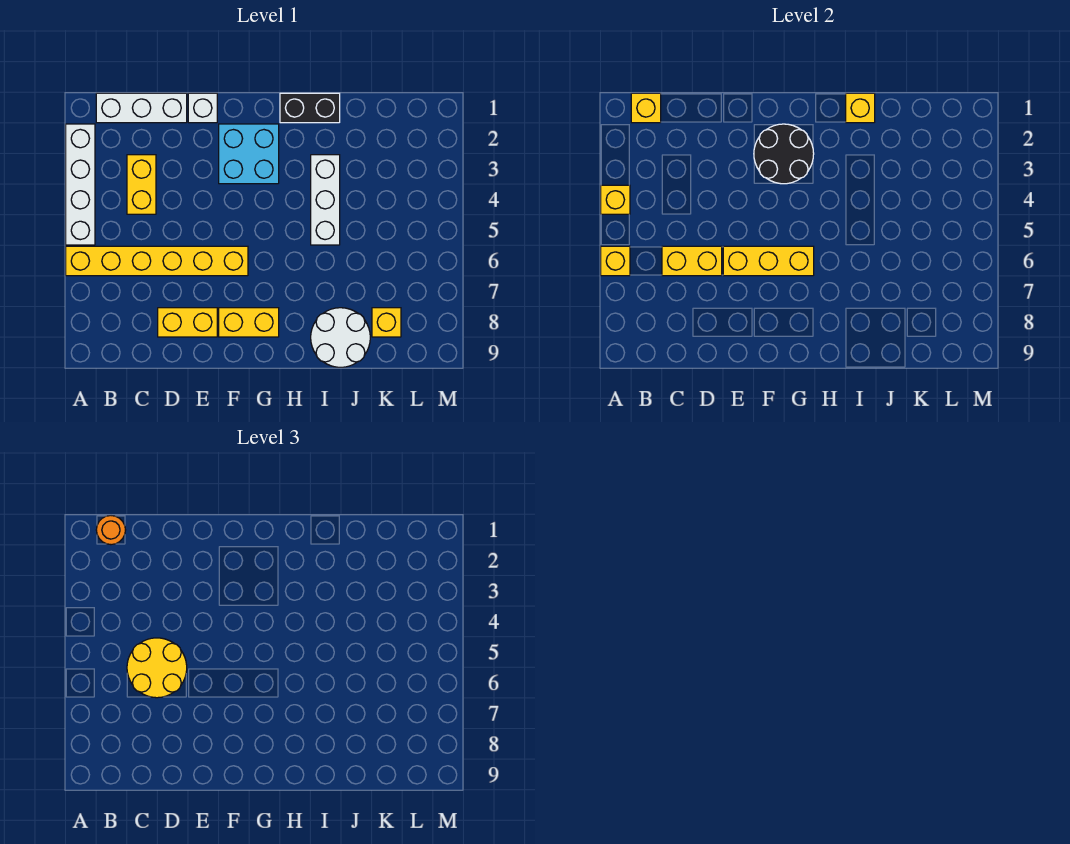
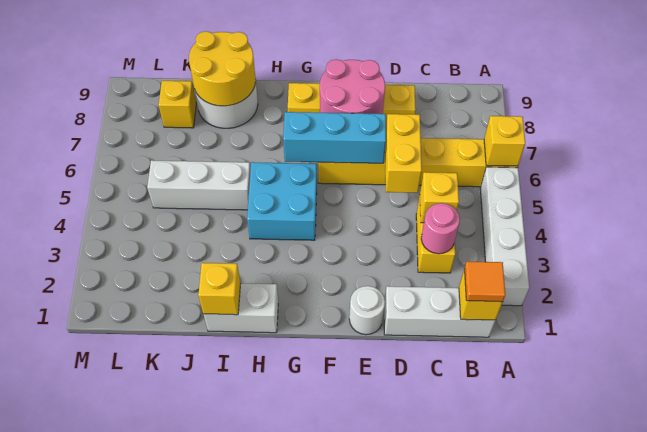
yellow brick A4 level 2 -> yellow brick C4 level 2
orange round brick B1 level 3 -> orange tile B1 level 3
none -> pink round brick C3 level 2
yellow round brick C5:D6 level 3 -> yellow round brick I8:J9 level 2
yellow brick C6:D6 level 2 -> yellow brick D5:D6 level 2
white brick E1 level 1 -> white round brick E1 level 1
yellow brick E6:G6 level 2 -> cyan brick E6:G6 level 2
none -> pink round brick E7:F8 level 2
cyan brick F2:G3 level 1 -> cyan brick G4:H5 level 1
black round brick F2:G3 level 2 -> none
black brick H1:I1 level 1 -> white brick H1:I1 level 1
white brick I3:I5 level 1 -> white brick I5:K5 level 1

